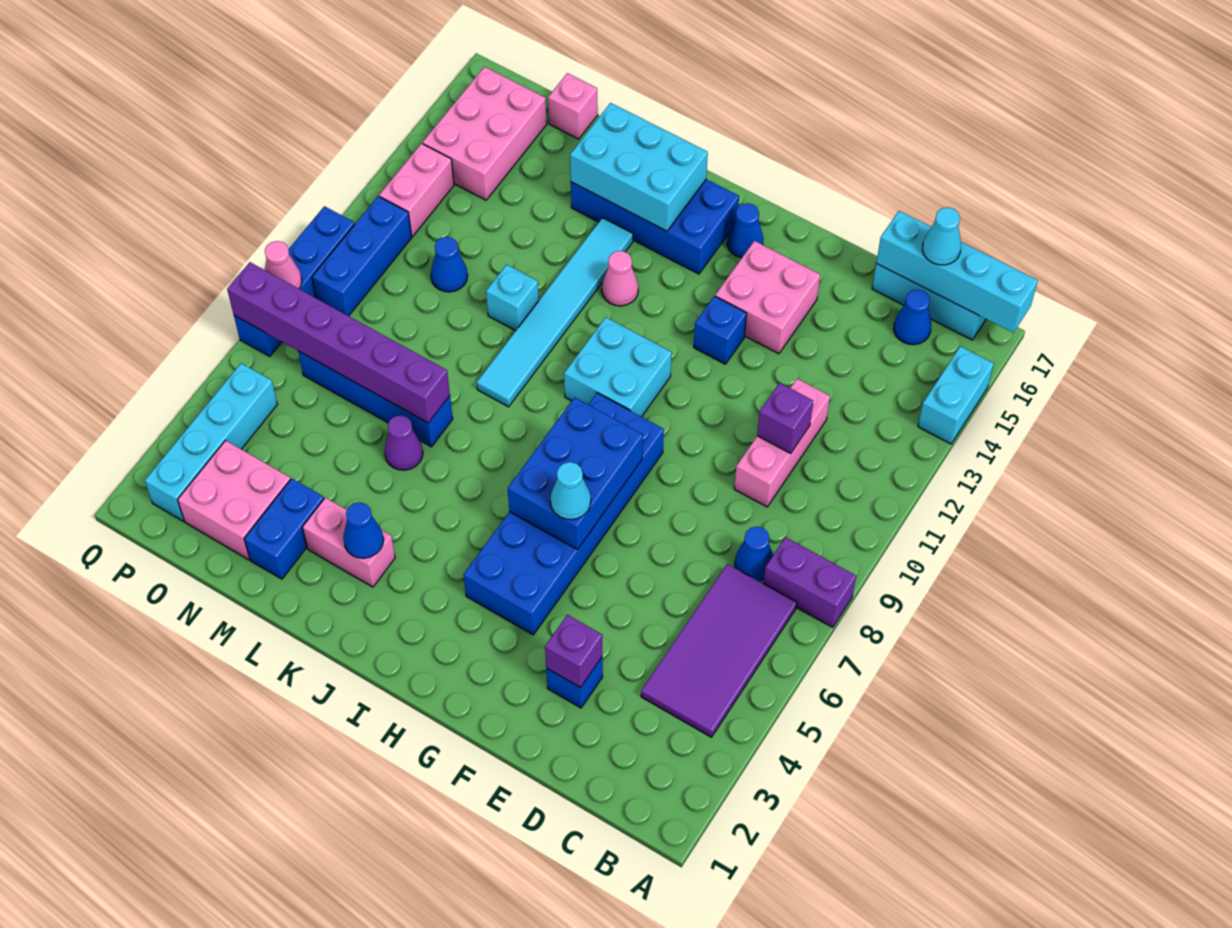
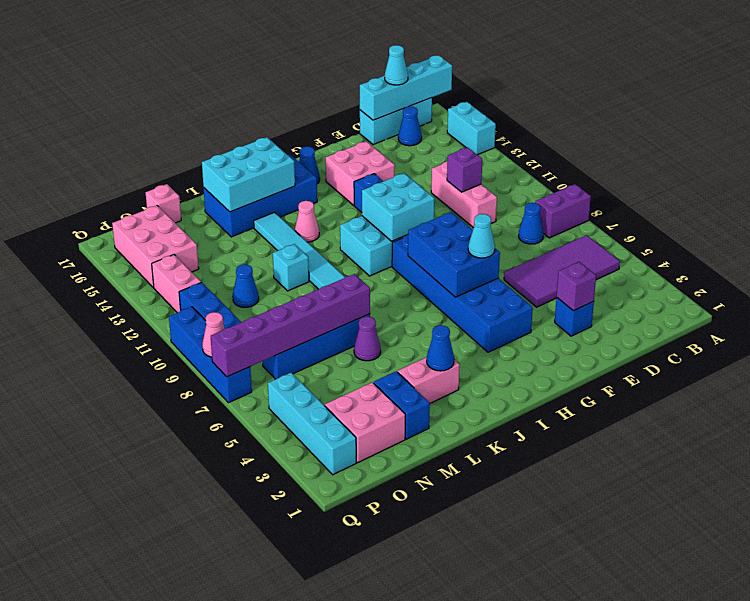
purple tile B4:C7 level 1 -> purple tile B5:E6 level 1
none -> cyan brick G10:H11 level 2

